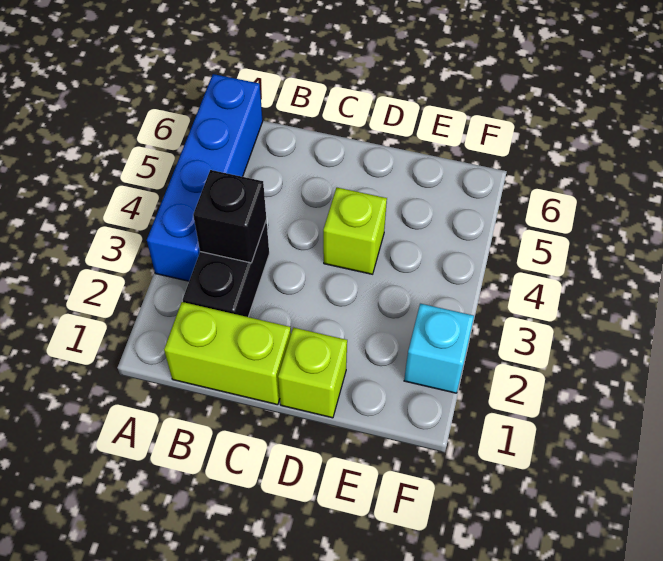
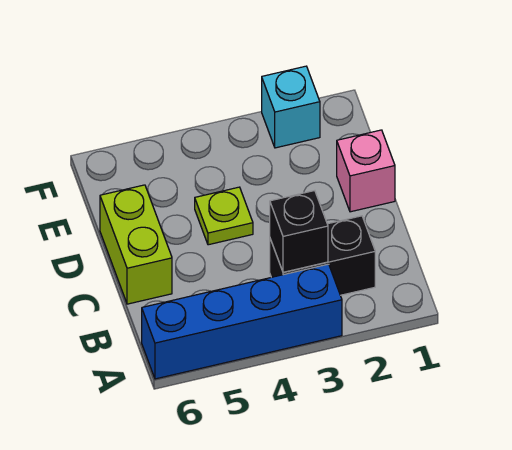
lime brick B1:C1 level 1 -> lime brick C6:D6 level 1
lime brick D1 level 1 -> pink brick D1 level 1
lime brick D4 level 1 -> lime plate D4 level 1

